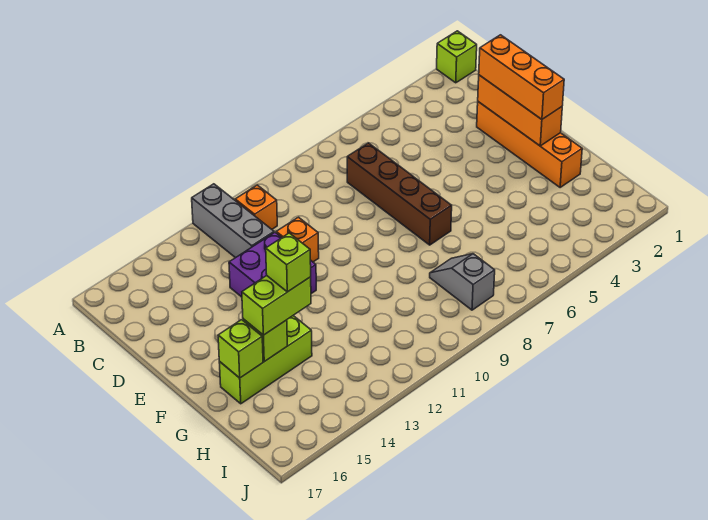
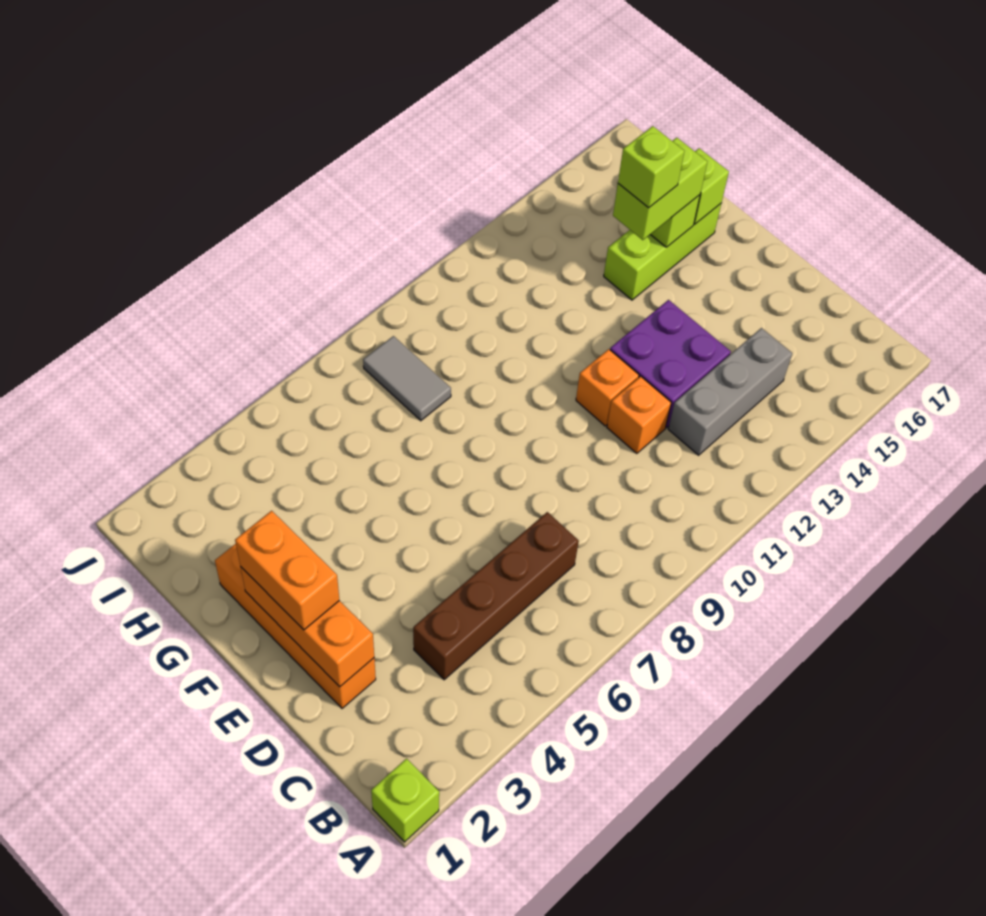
grey brick A12:C12 level 1 -> grey brick C12:C14 level 1
orange brick B11 level 1 -> orange brick E11 level 1
brown brick C7:F7 level 1 -> brown brick C4:C7 level 1
orange brick D2:F2 level 3 -> orange brick E2:F2 level 3
grey slope H8:I8 level 1 top I -> grey tile H8:I8 level 1

